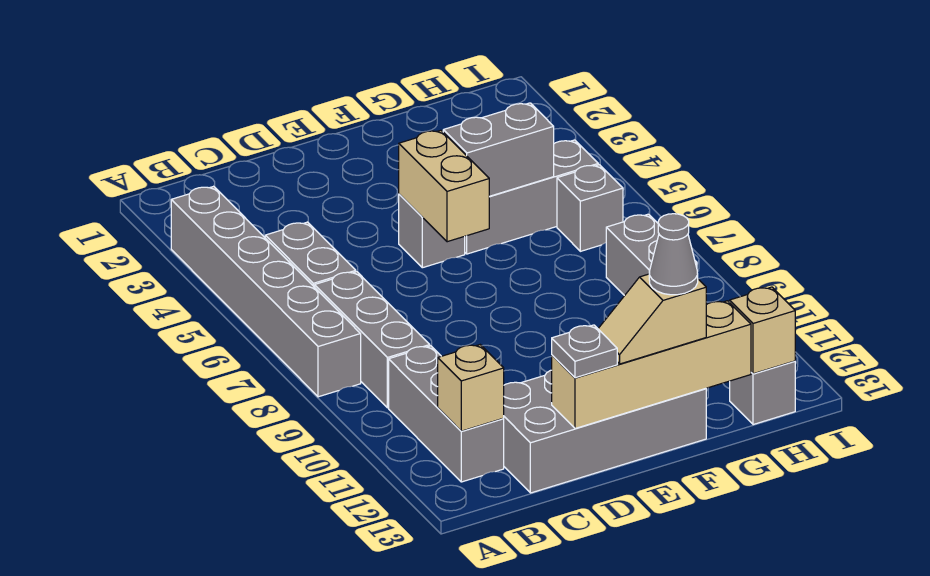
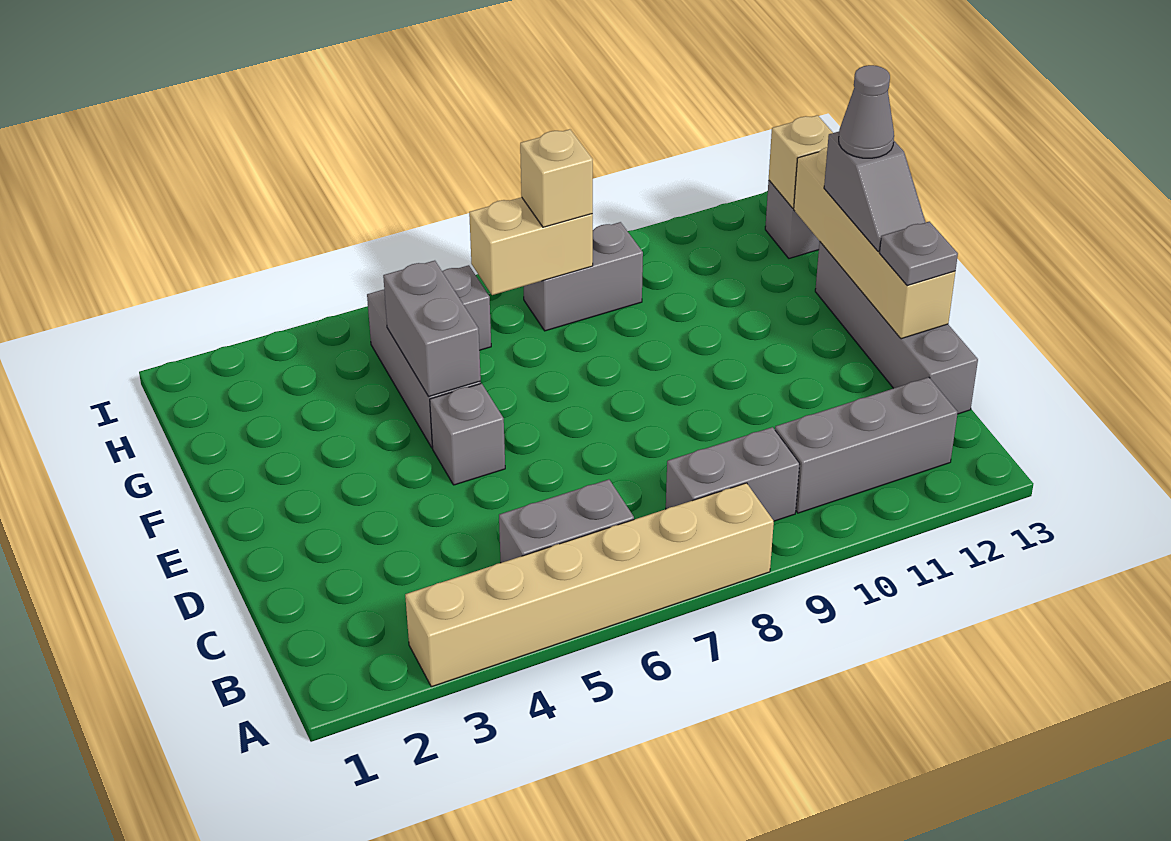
grey brick A3:A8 level 1 -> tan brick A3:A8 level 1
grey brick B7:B9 level 1 -> grey brick B8:B9 level 1
tan brick B12 level 2 -> tan brick H8 level 3
grey brick C12:F13 level 1 -> grey brick C13:F13 level 1
tan brick E5:E6 level 2 -> tan brick H7:H8 level 2
tan slope E13:F13 level 3 top F -> grey slope E13:F13 level 3 top F

